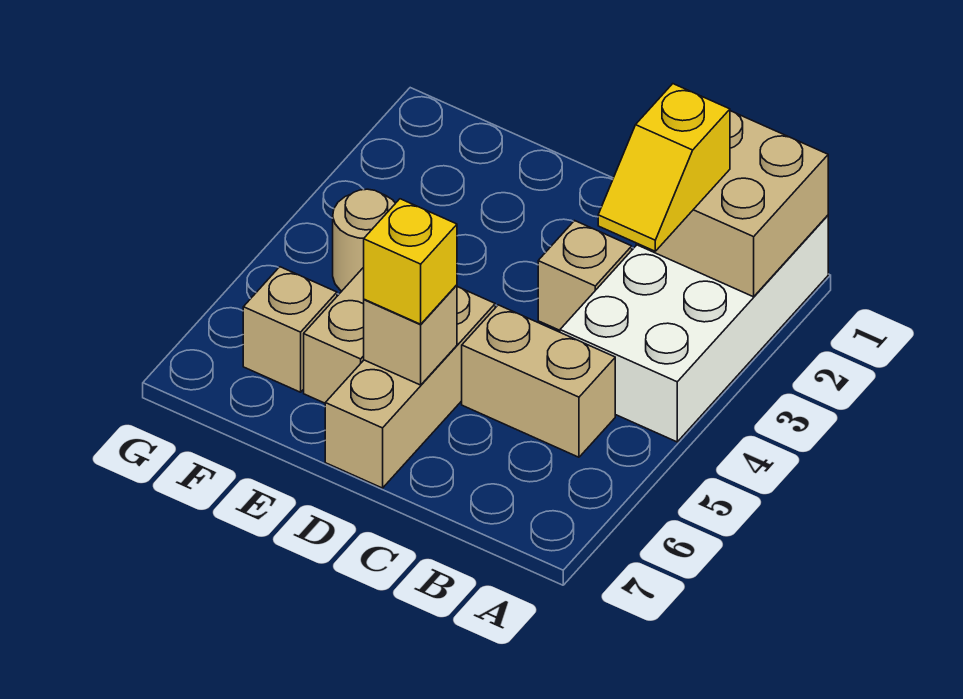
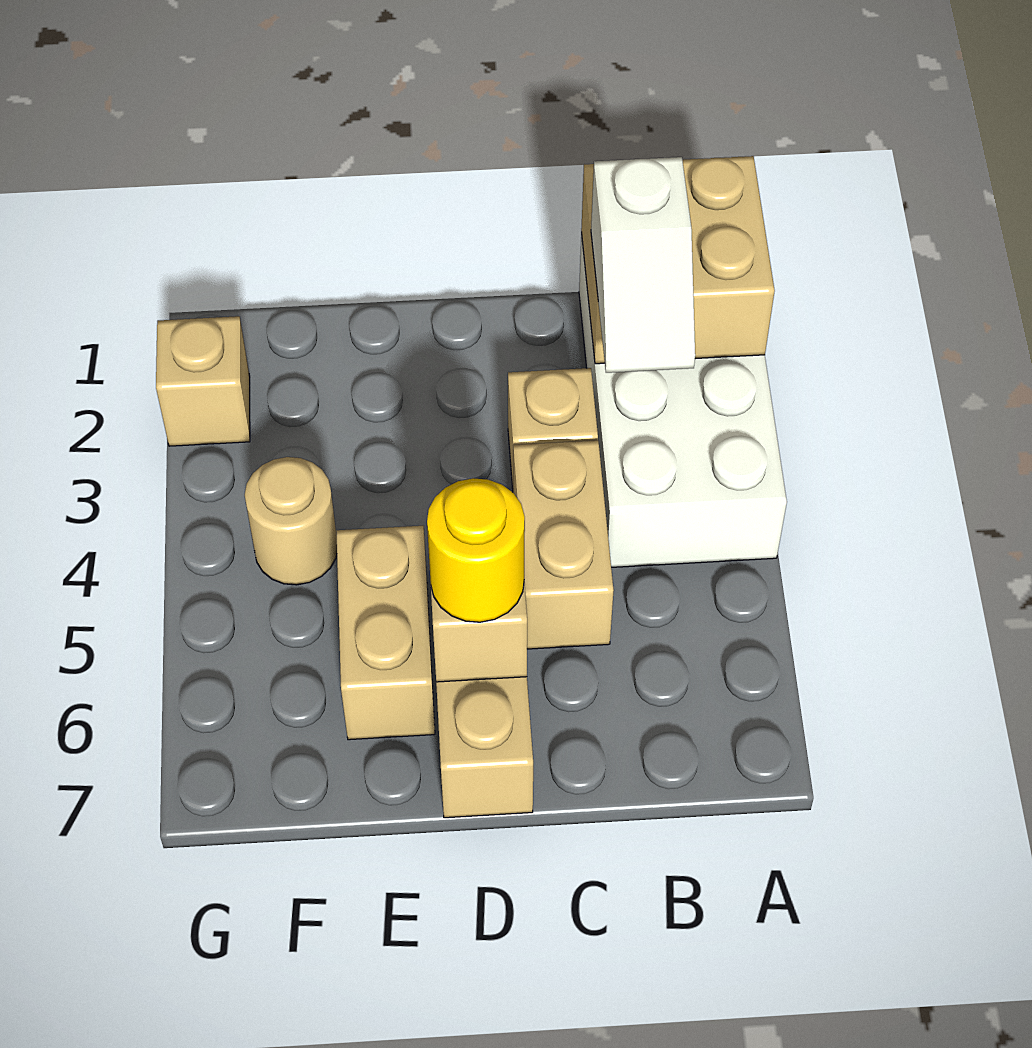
yellow slope B2:B3 level 3 top 2 -> white slope B2:B3 level 3 top 2
tan brick B5:C5 level 1 -> tan brick C4:C5 level 1
yellow brick D6 level 3 -> yellow round brick D6 level 3
tan brick F6 level 1 -> tan brick G2 level 1

